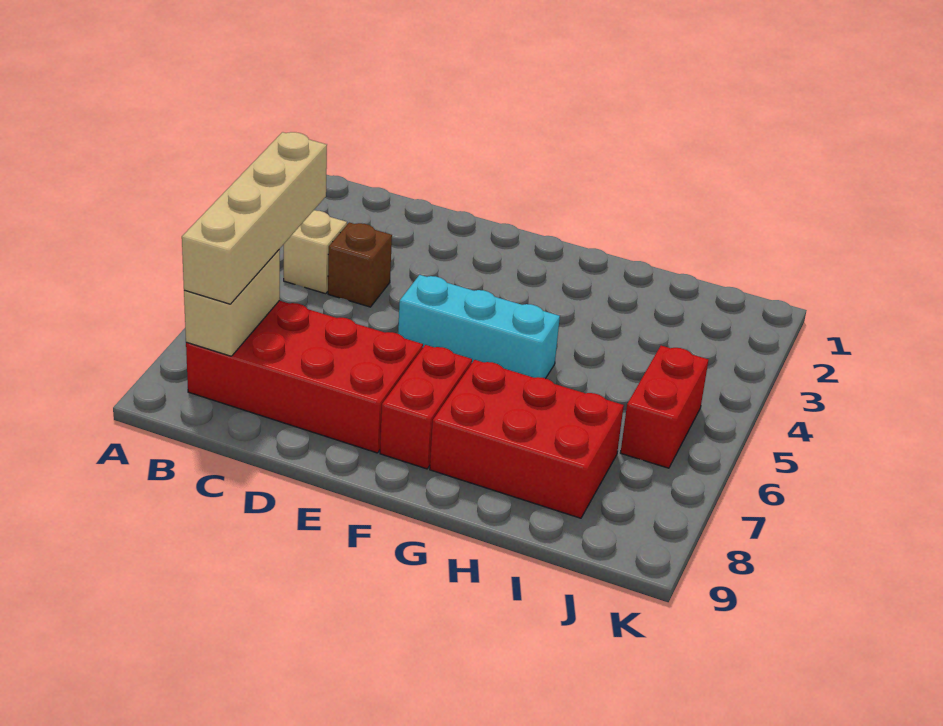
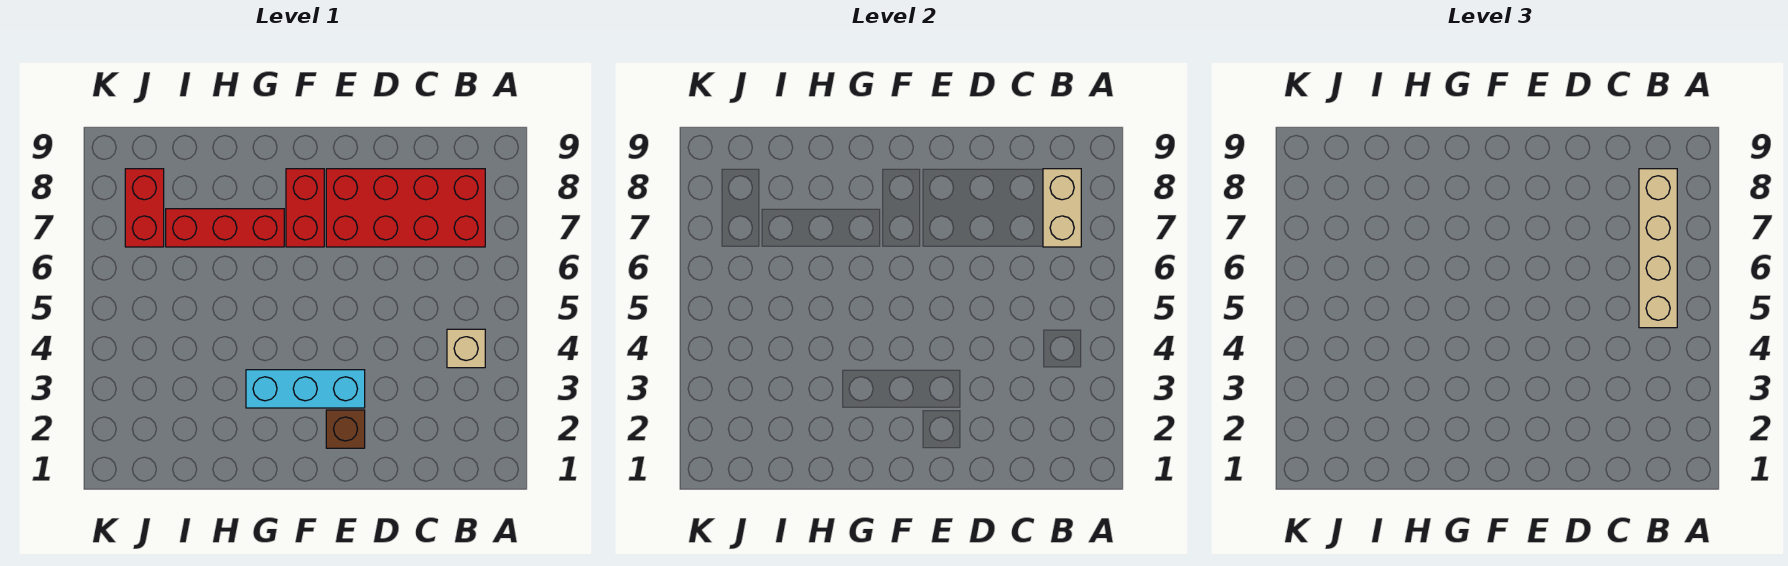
brown brick C4 level 1 -> brown brick E2 level 1
cyan brick E5:G5 level 1 -> cyan brick E3:G3 level 1
red brick G7:I8 level 1 -> red brick G7:I7 level 1
red brick J5:J6 level 1 -> red brick J7:J8 level 1

